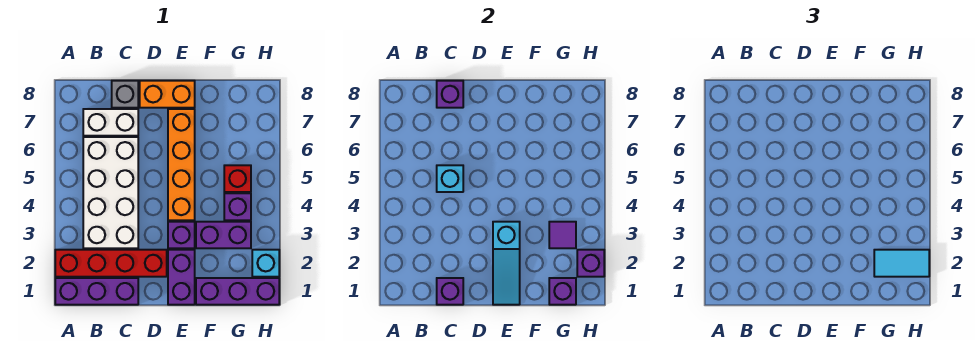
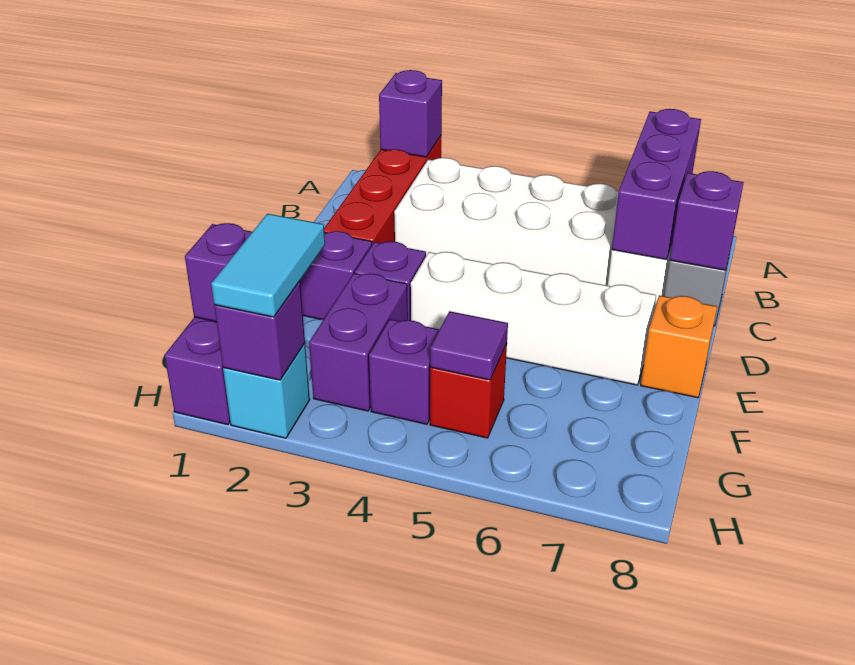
purple brick A1:C1 level 1 -> purple brick A7:C7 level 2
purple brick C1 level 2 -> purple brick A2 level 2
cyan brick C5 level 2 -> none
orange brick D8:E8 level 1 -> orange brick E8 level 1
cyan slope E1:E3 level 2 top 3 -> none
orange brick E4:E7 level 1 -> white brick E4:E7 level 1
purple tile G3 level 2 -> purple tile G5 level 2

